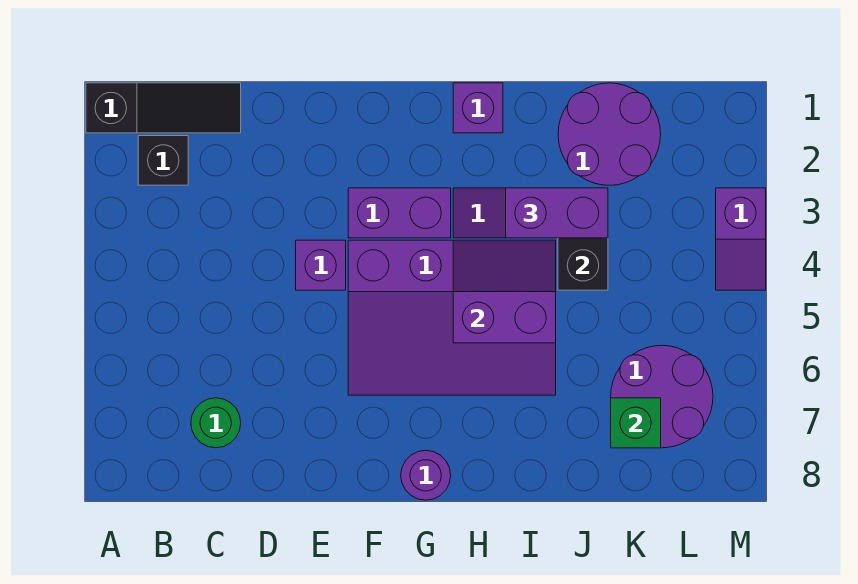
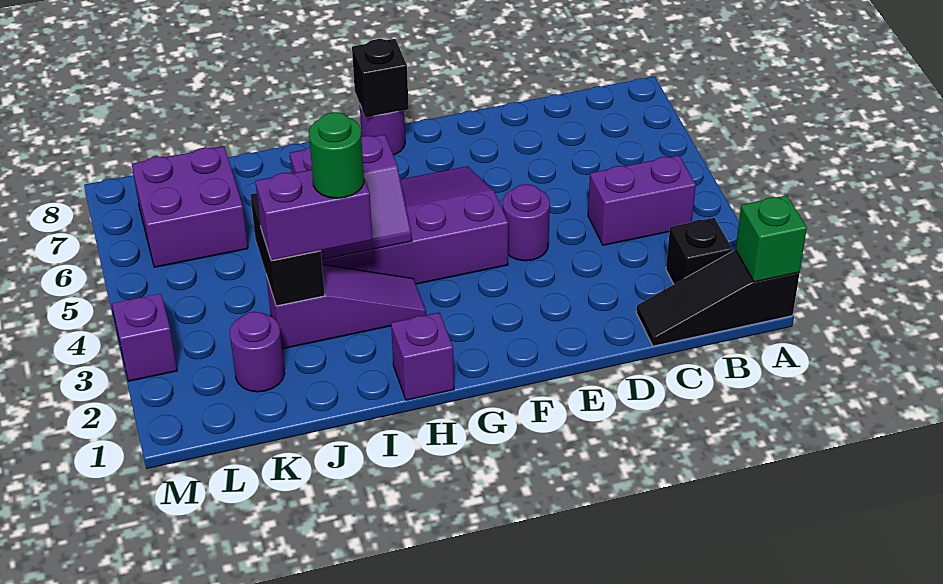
green round brick C7 level 1 -> green round brick I3 level 4
purple brick E4 level 1 -> purple round brick E4 level 1
purple brick F3:G3 level 1 -> purple brick B4:C4 level 1
none -> black brick G8 level 2
purple round brick J1:K2 level 1 -> purple round brick K2 level 1
purple round brick K6:L7 level 1 -> purple brick K6:L7 level 1
green brick K7 level 2 -> green brick A1 level 2

